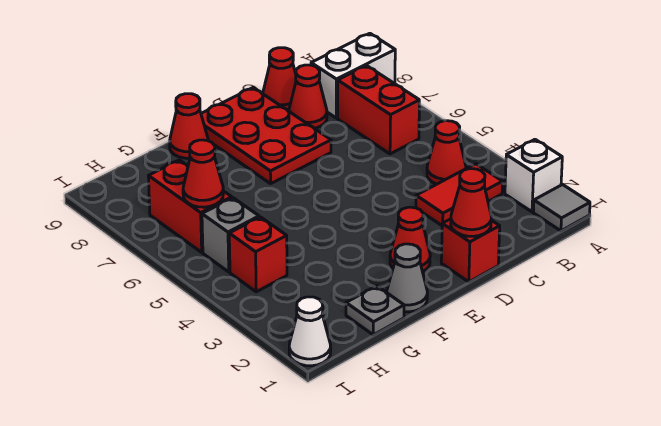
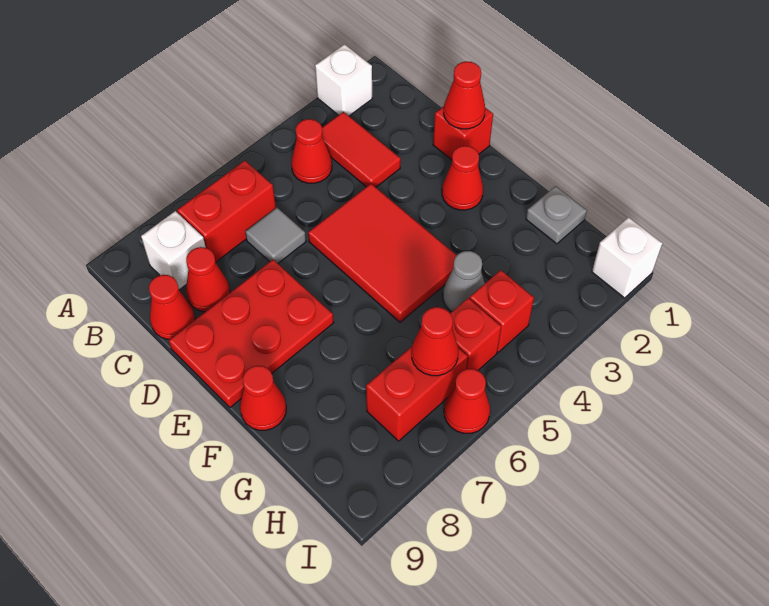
grey tile A1 level 1 -> grey tile C6 level 1
white brick A8:B8 level 1 -> white brick B8 level 1
none -> red tile D4:F5 level 1
grey cone F1 level 1 -> grey cone G4 level 1
grey brick H5 level 1 -> red brick H5 level 1
white cone I1 level 1 -> white brick I1 level 1
none -> red cone I6 level 1

